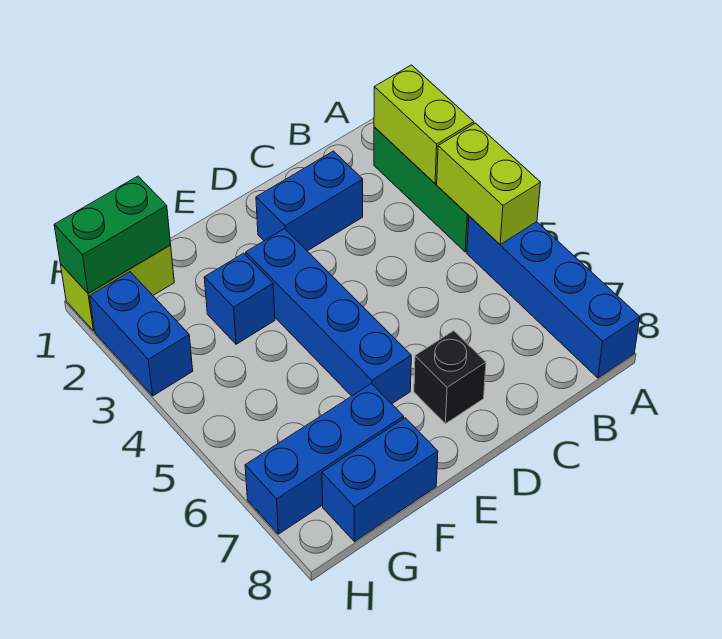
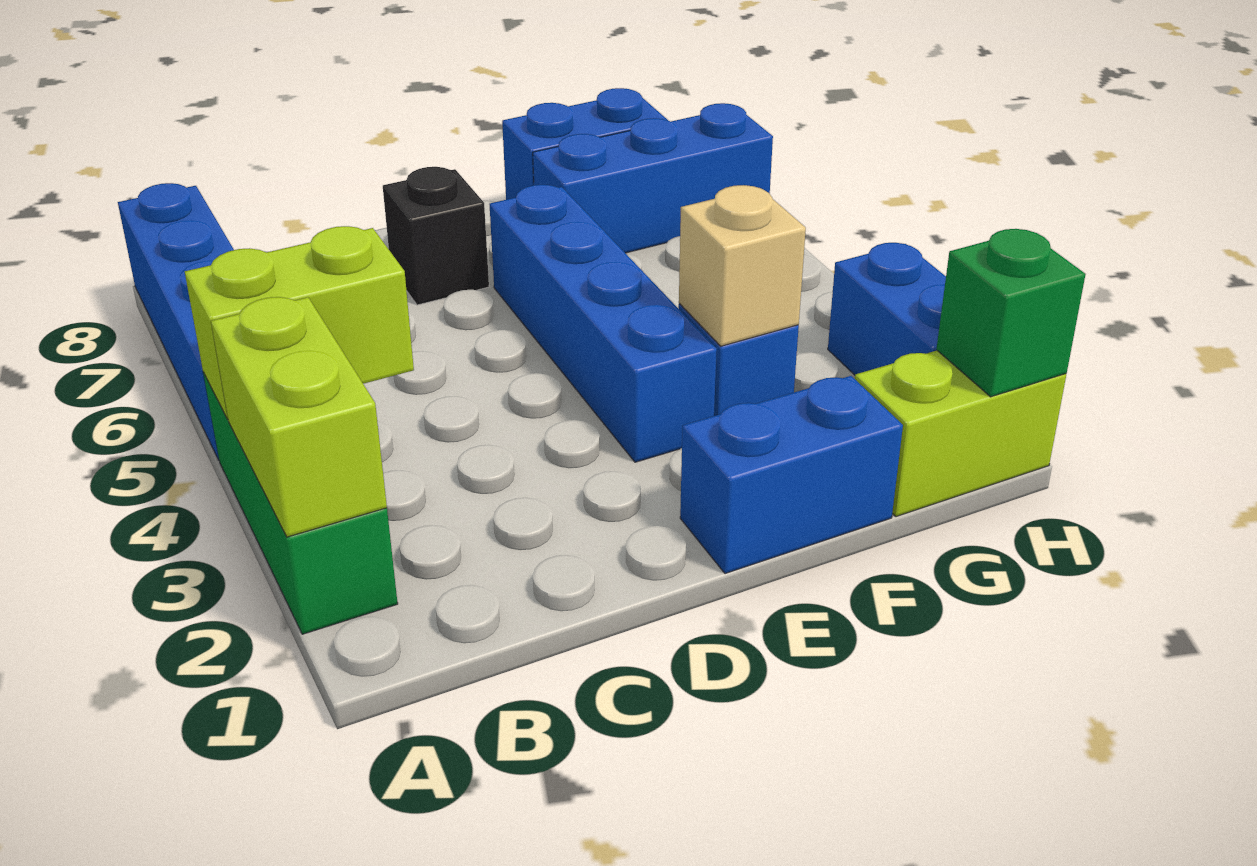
lime brick A4:A5 level 2 -> lime brick A4:B4 level 2
blue brick C2:D2 level 1 -> blue brick E1:F1 level 1
none -> tan brick F3 level 2
green brick G1:H1 level 2 -> green brick H1 level 2

